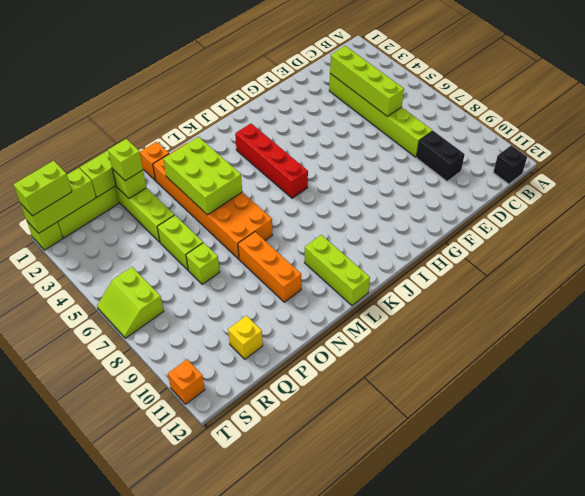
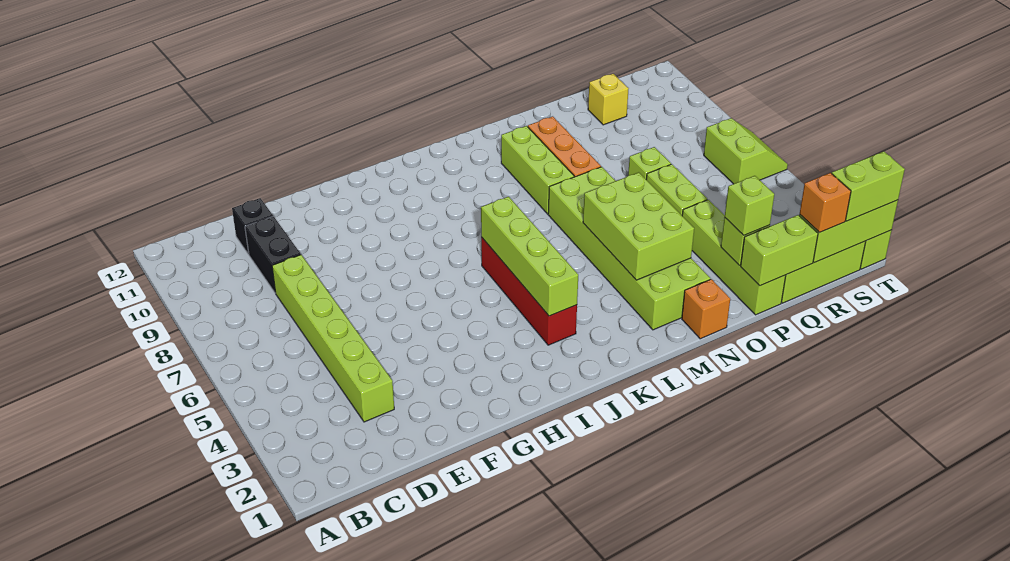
black brick B12 level 1 -> black brick D11 level 1
lime brick D3:D6 level 2 -> lime brick J3:J6 level 2
lime brick L10:L12 level 1 -> lime brick M8:M10 level 1
orange brick M2:N7 level 1 -> lime brick M2:N7 level 1
orange brick T11 level 1 -> orange brick R1 level 3

